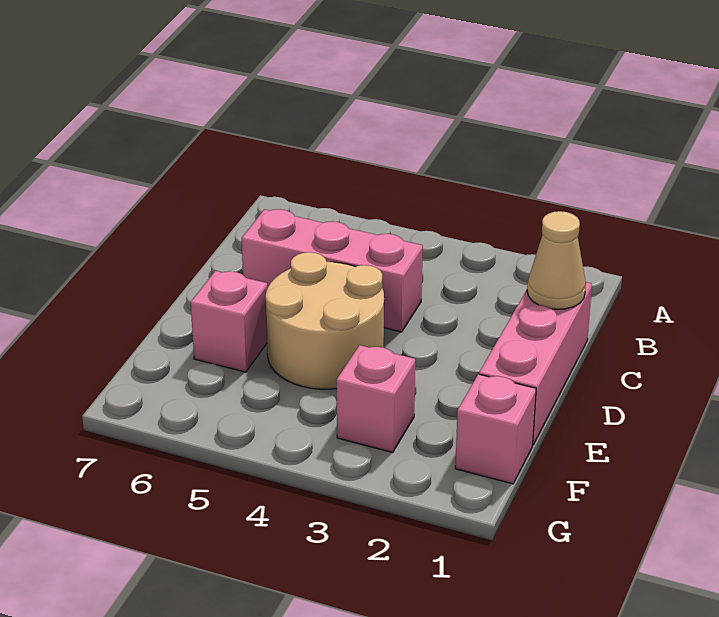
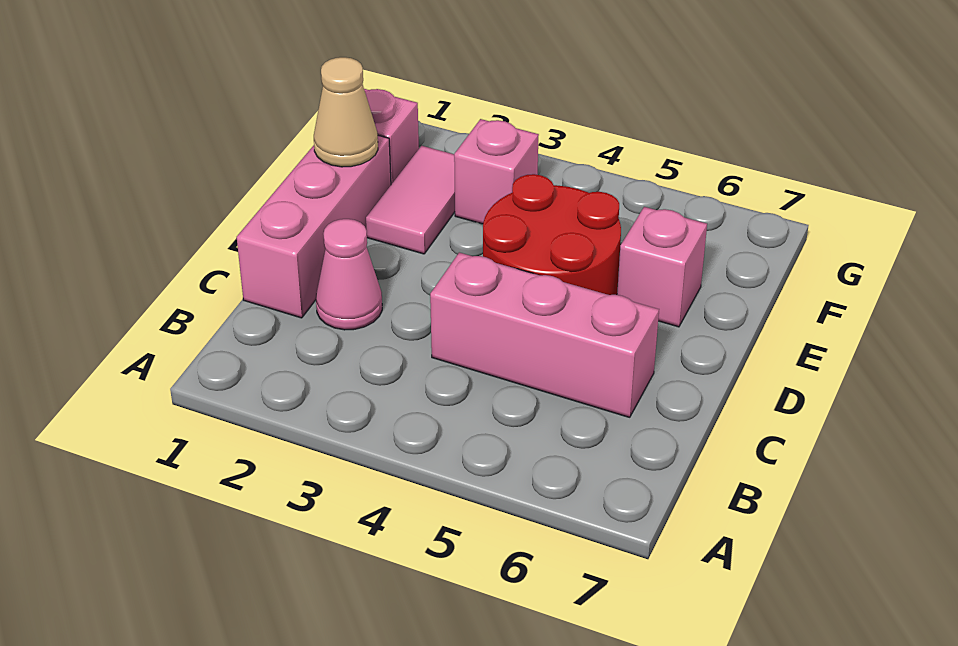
tan cone C1 level 2 -> tan cone E1 level 2
none -> pink cone C2 level 1
tan round brick D4:E5 level 1 -> red round brick D4:E5 level 1
none -> pink tile E2:F2 level 1

